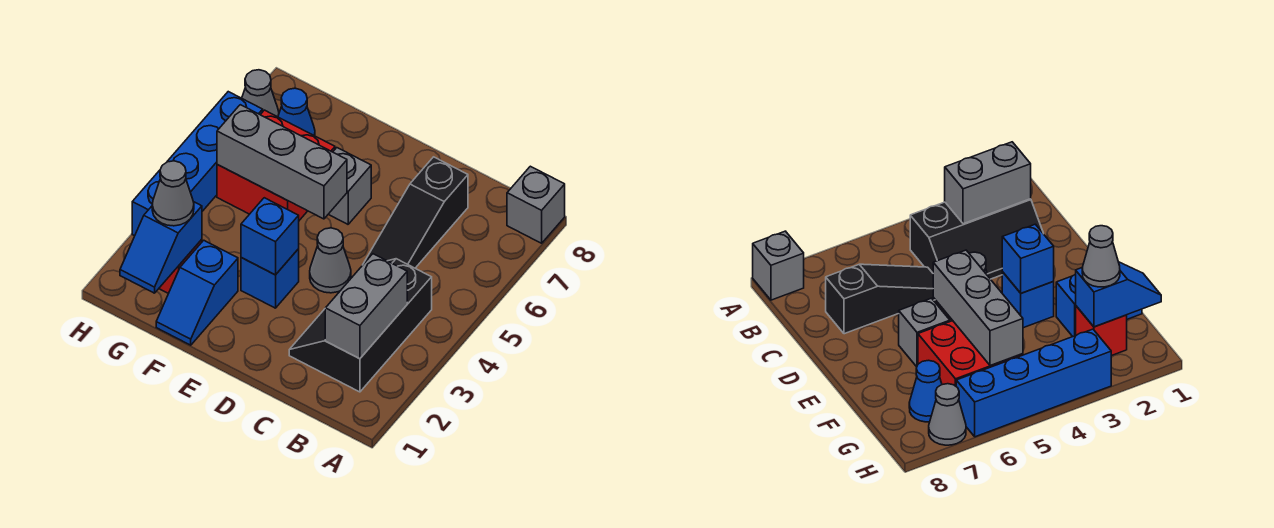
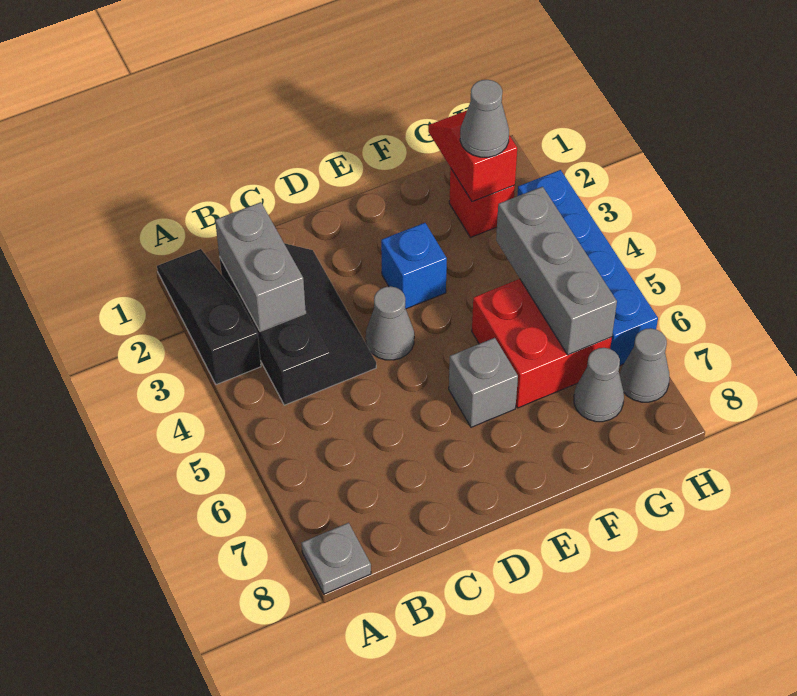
grey brick A8 level 1 -> grey plate A8 level 1
black slope C5:C7 level 1 top 7 -> black slope A1:A3 level 1 top 3
blue brick E3 level 2 -> none
grey brick E5:G5 level 2 -> grey brick G4:G6 level 2
blue slope F1:F2 level 1 top 2 -> none
blue slope G1:G2 level 2 top 2 -> red slope G1:G2 level 2 top 2
blue cone G7 level 1 -> grey cone G7 level 1

